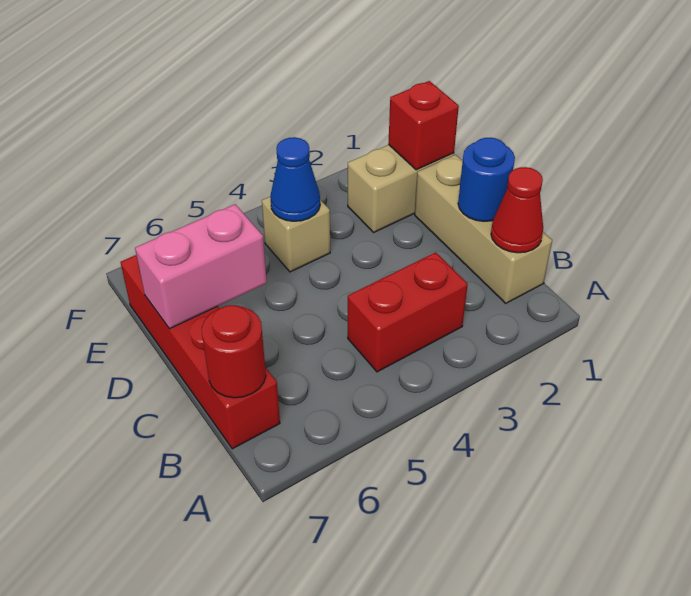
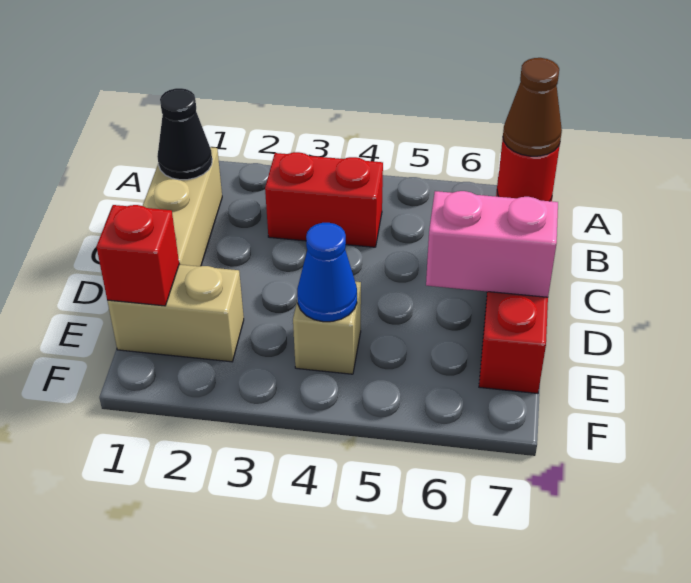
red cone B1 level 2 -> black cone B1 level 2
none -> brown cone B7 level 3
blue round brick C1 level 2 -> none

